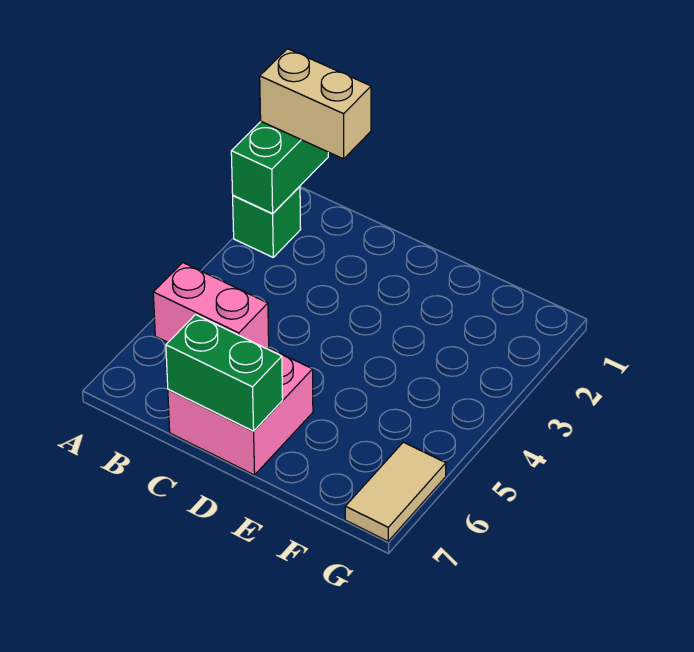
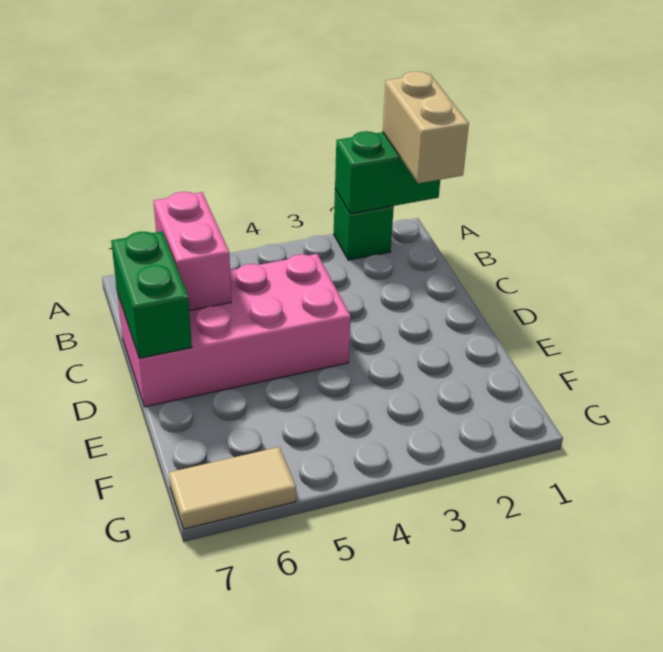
pink brick C6:D7 level 1 -> pink brick C4:D7 level 1

